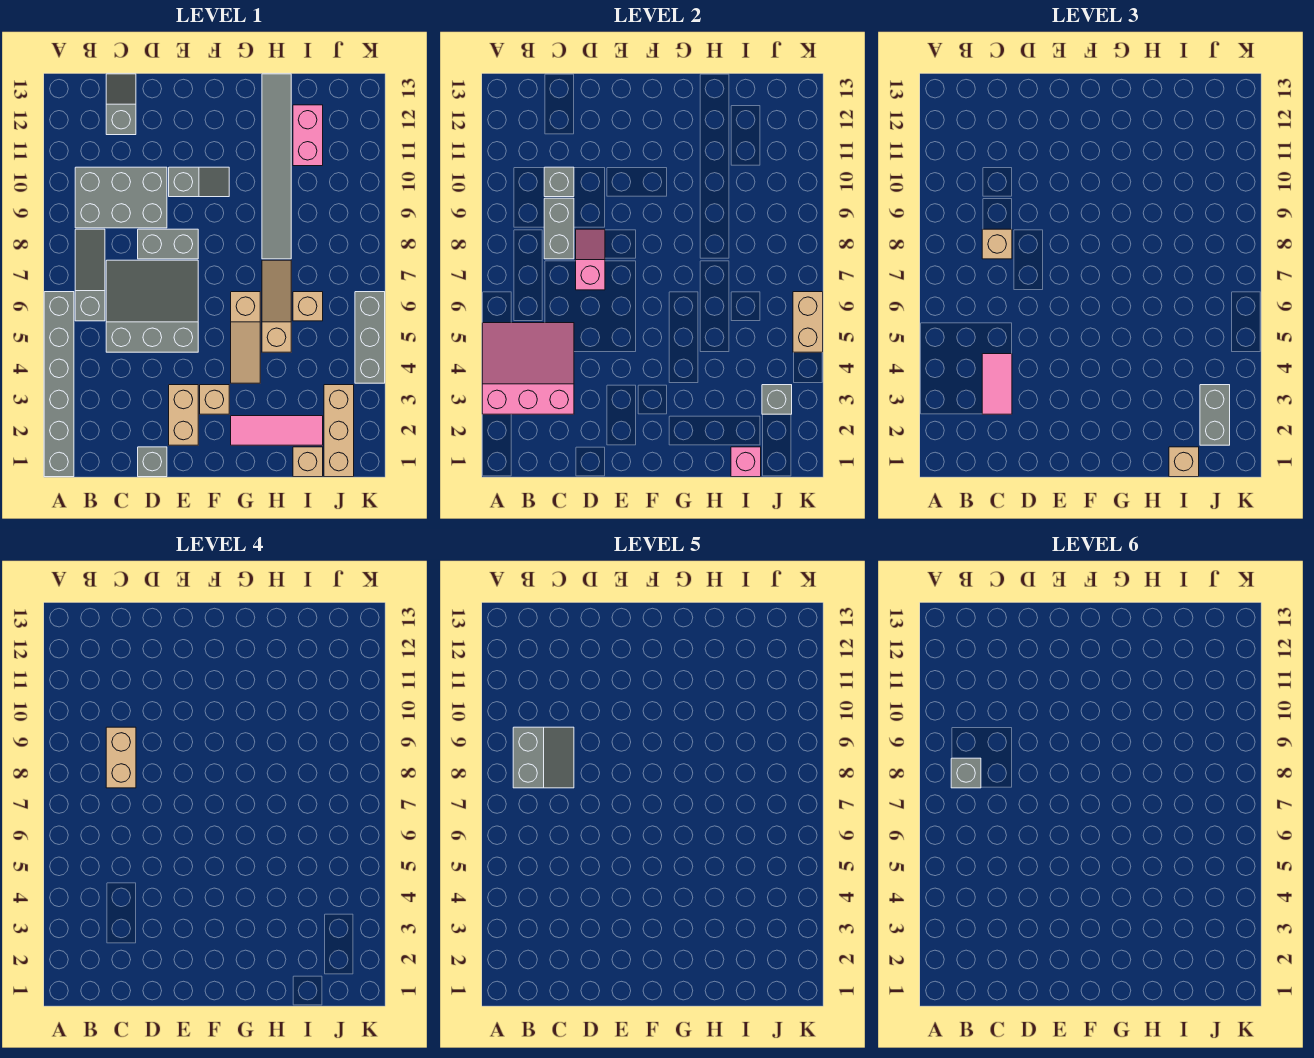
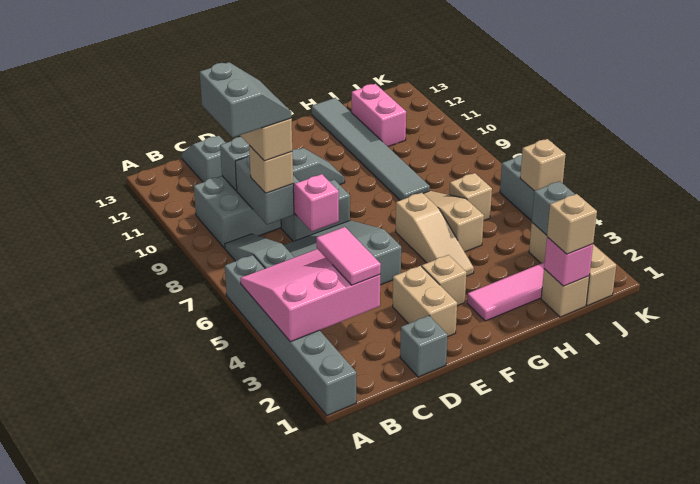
grey brick B8 level 6 -> none
grey brick J2:J3 level 3 -> none
tan brick K5:K6 level 2 -> tan brick K5 level 2

